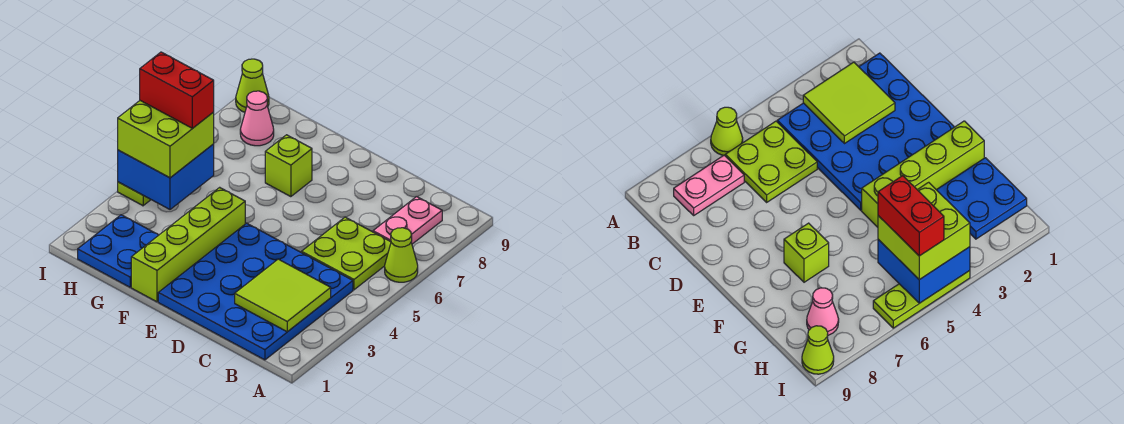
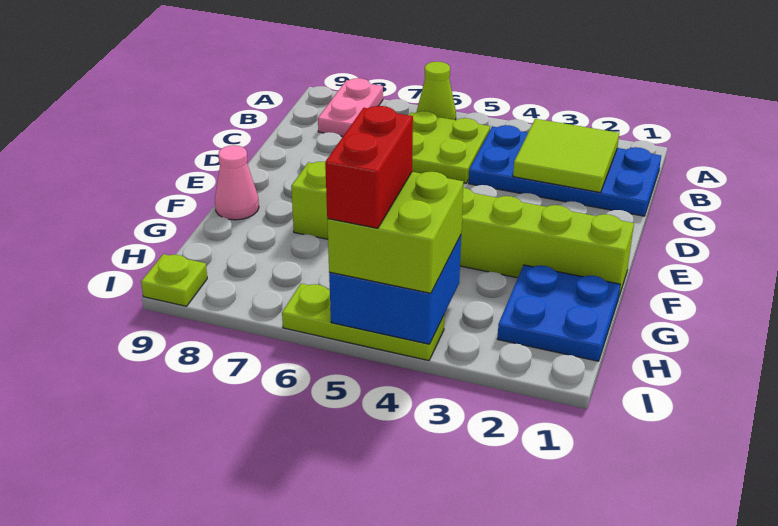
blue plate B1:E4 level 1 -> blue plate B1:C4 level 1
pink plate B7:B8 level 1 -> pink plate A8:B8 level 1
pink cone H8 level 1 -> pink cone F9 level 1
lime cone I9 level 1 -> lime plate I9 level 1

